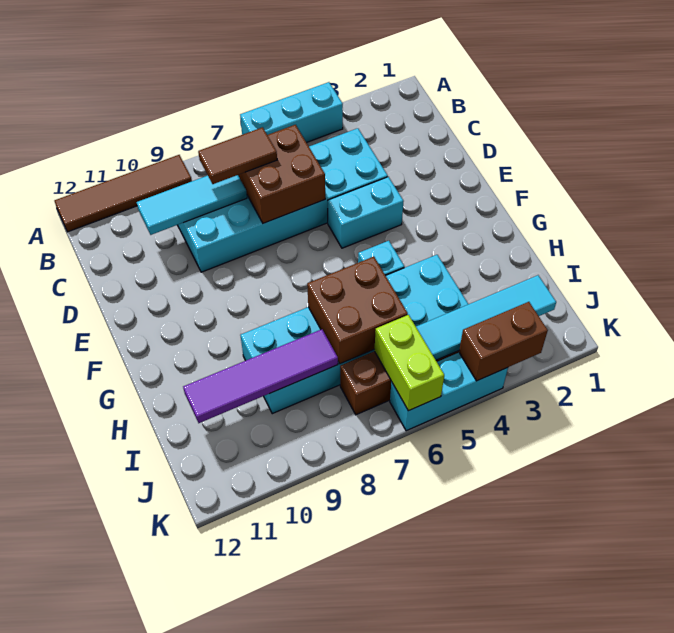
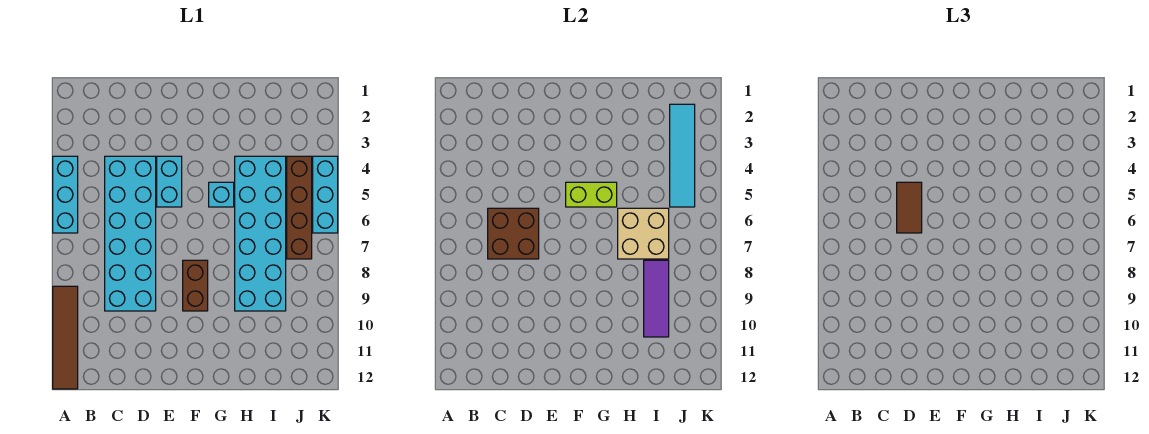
brown tile C7:C8 level 3 -> brown tile D5:D6 level 3
cyan tile C8:C10 level 2 -> none
brown brick H6:I7 level 2 -> tan brick H6:I7 level 2
purple tile I8:I11 level 2 -> purple tile I8:I10 level 2
lime brick J6:K6 level 2 -> lime brick F5:G5 level 2
brown brick K3:K4 level 2 -> brown brick F8:F9 level 1

